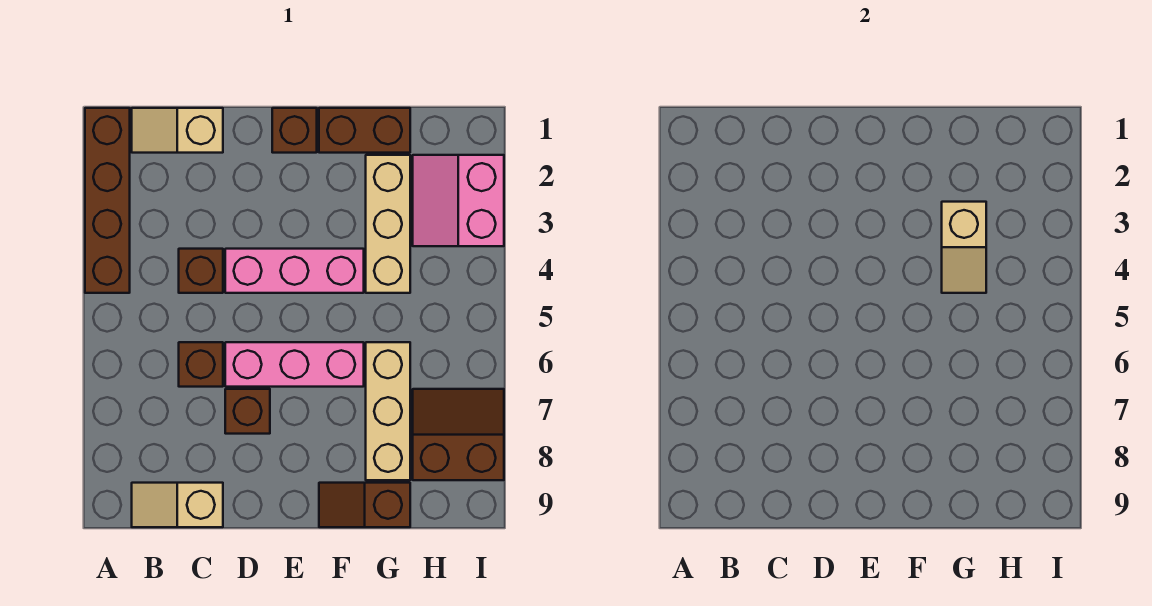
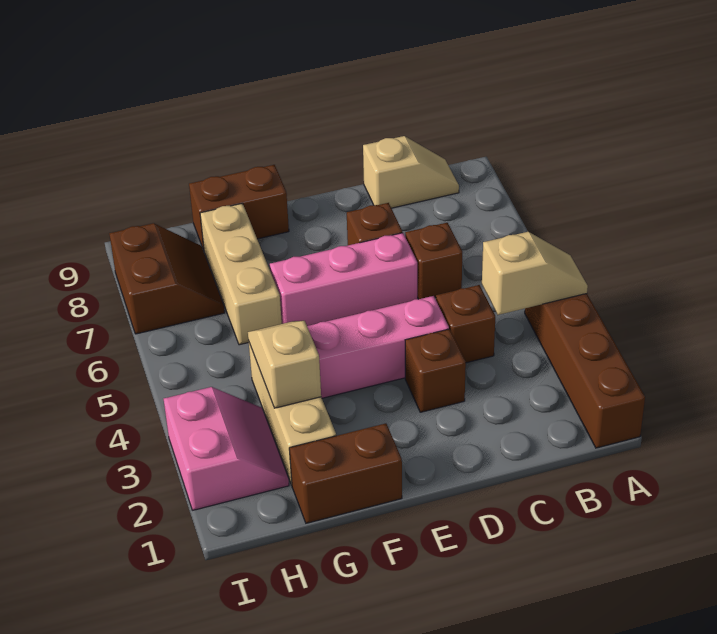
tan slope B1:C1 level 1 top C -> tan slope A4:B4 level 2 top B
brown brick E1 level 1 -> brown brick D3 level 1
brown slope F9:G9 level 1 top G -> brown brick F9:G9 level 1
brown slope H7:I8 level 1 top 8 -> brown slope H7:I8 level 1 top I

